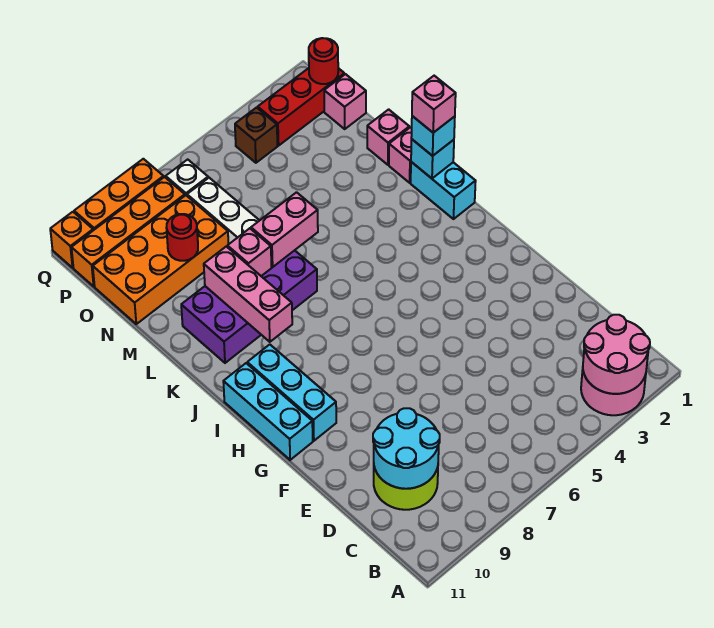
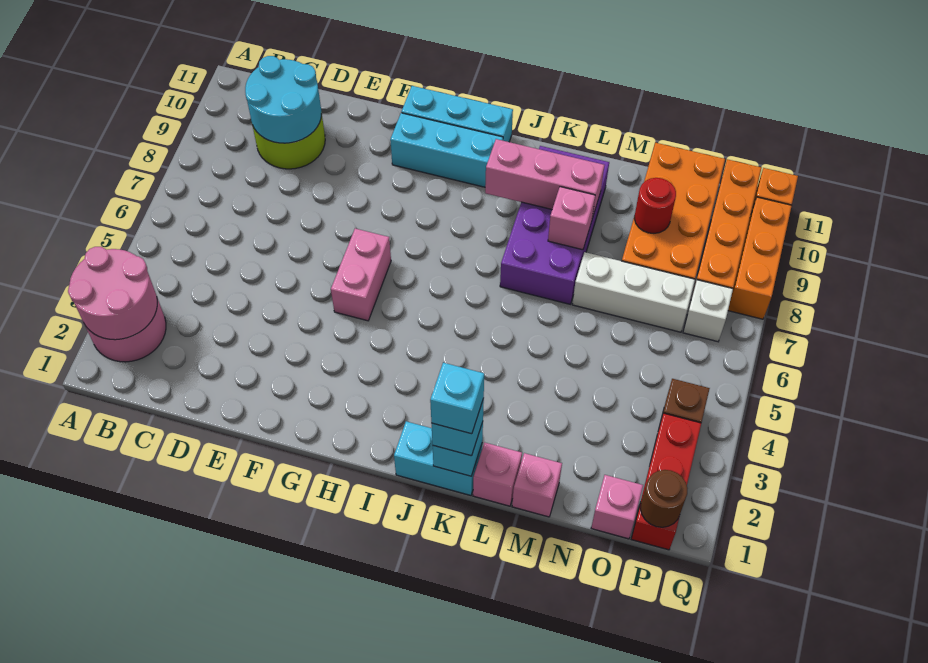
pink brick K1 level 4 -> cyan brick K1 level 4
pink brick L6:L7 level 2 -> pink brick G5:G6 level 1
red round brick P1 level 2 -> brown round brick P1 level 2

